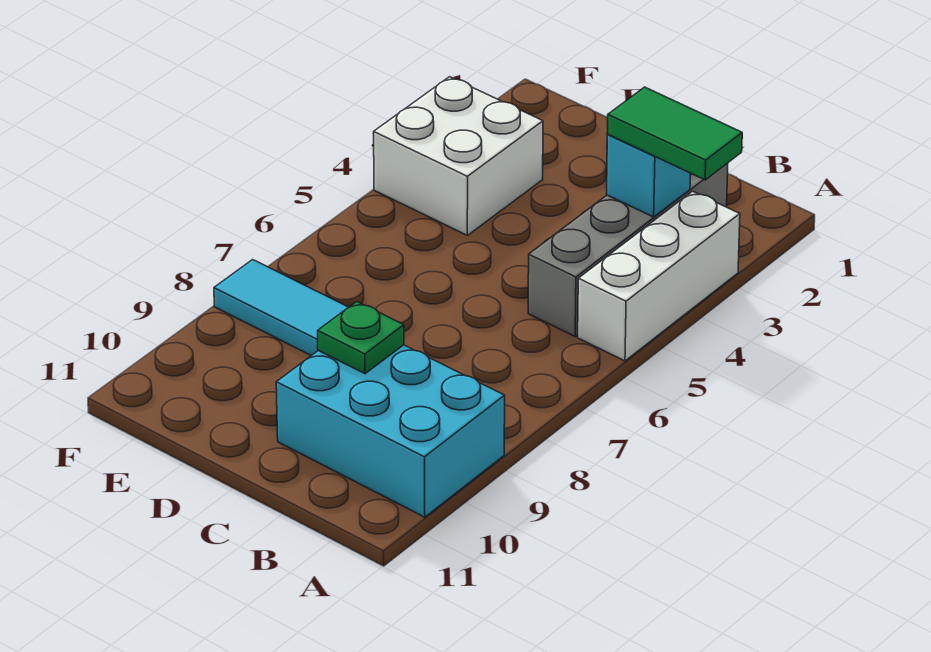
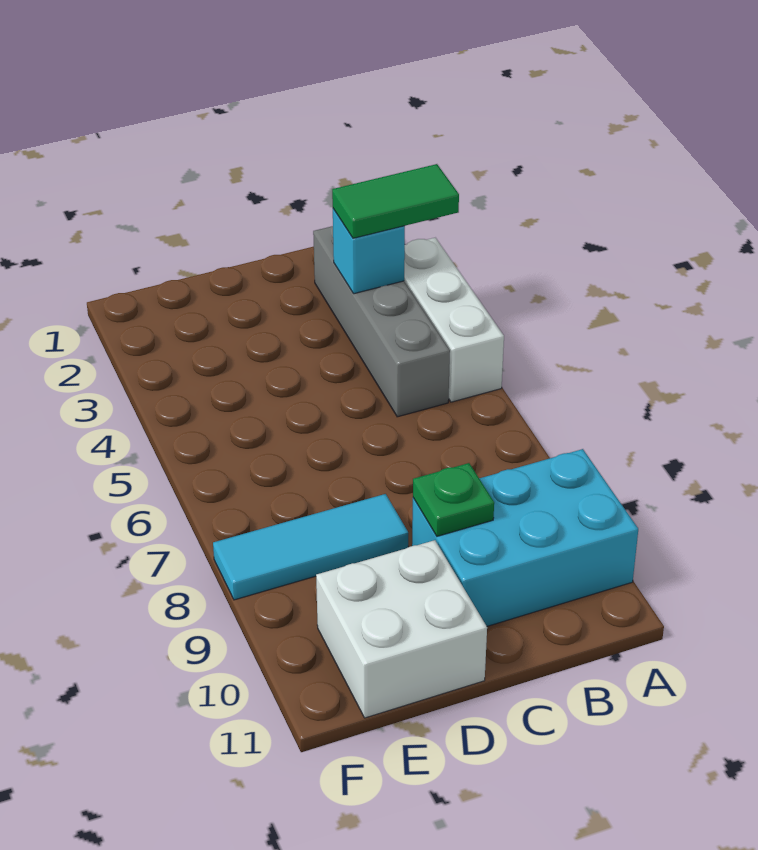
white brick E3:F4 level 1 -> white brick D10:E11 level 1

